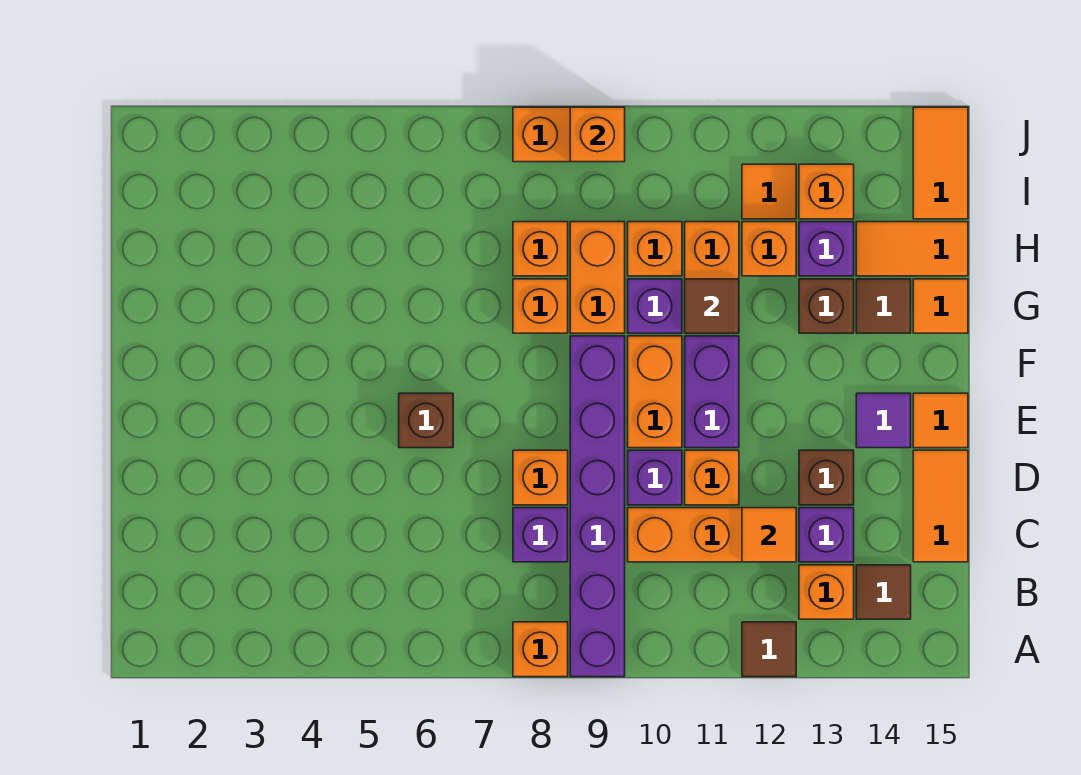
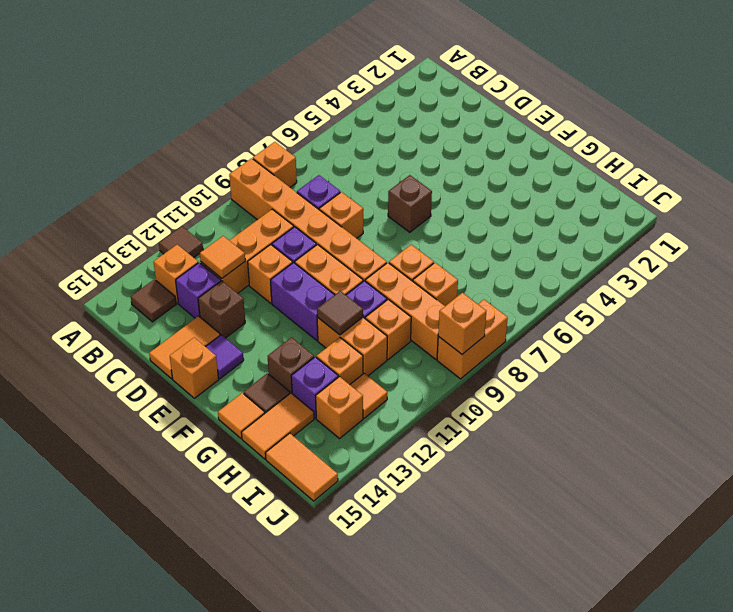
purple brick A9:F9 level 1 -> orange brick A9:F9 level 1
orange tile C15:D15 level 1 -> orange tile D14:D15 level 1
orange tile E15 level 1 -> orange brick E15 level 1
orange brick G9:H9 level 1 -> orange brick G9:I9 level 1

